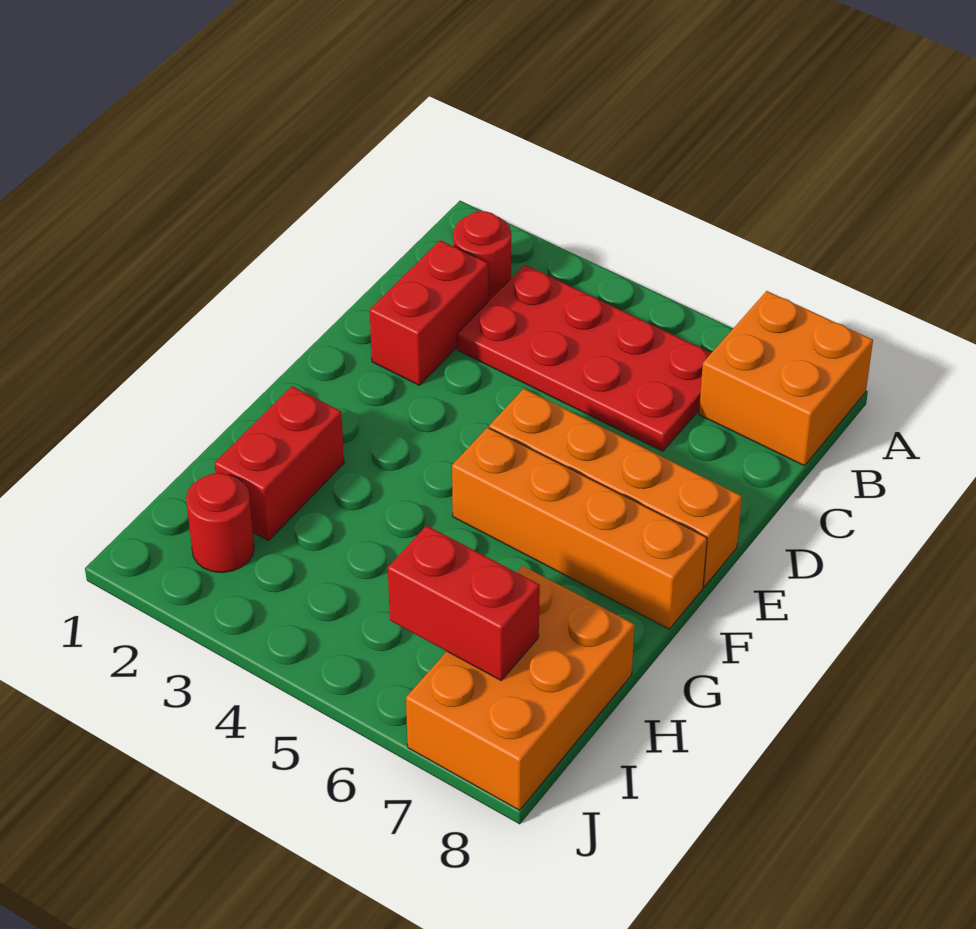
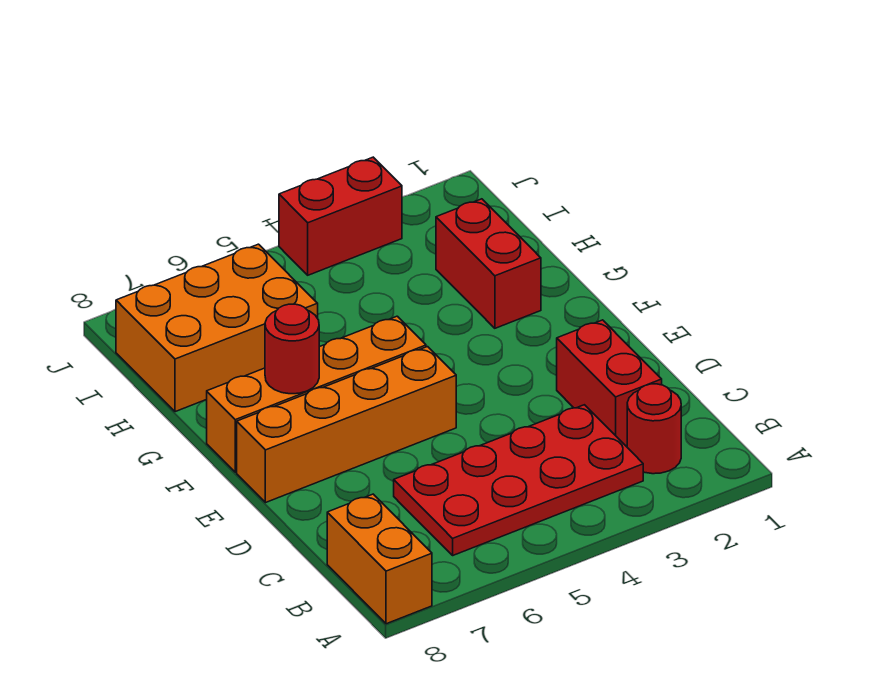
orange brick A7:B8 level 1 -> orange brick A8:B8 level 1
orange brick H7:J8 level 1 -> orange brick H6:I8 level 1
red round brick I2 level 1 -> red round brick F7 level 2
red brick I6:I7 level 2 -> red brick J3:J4 level 1

